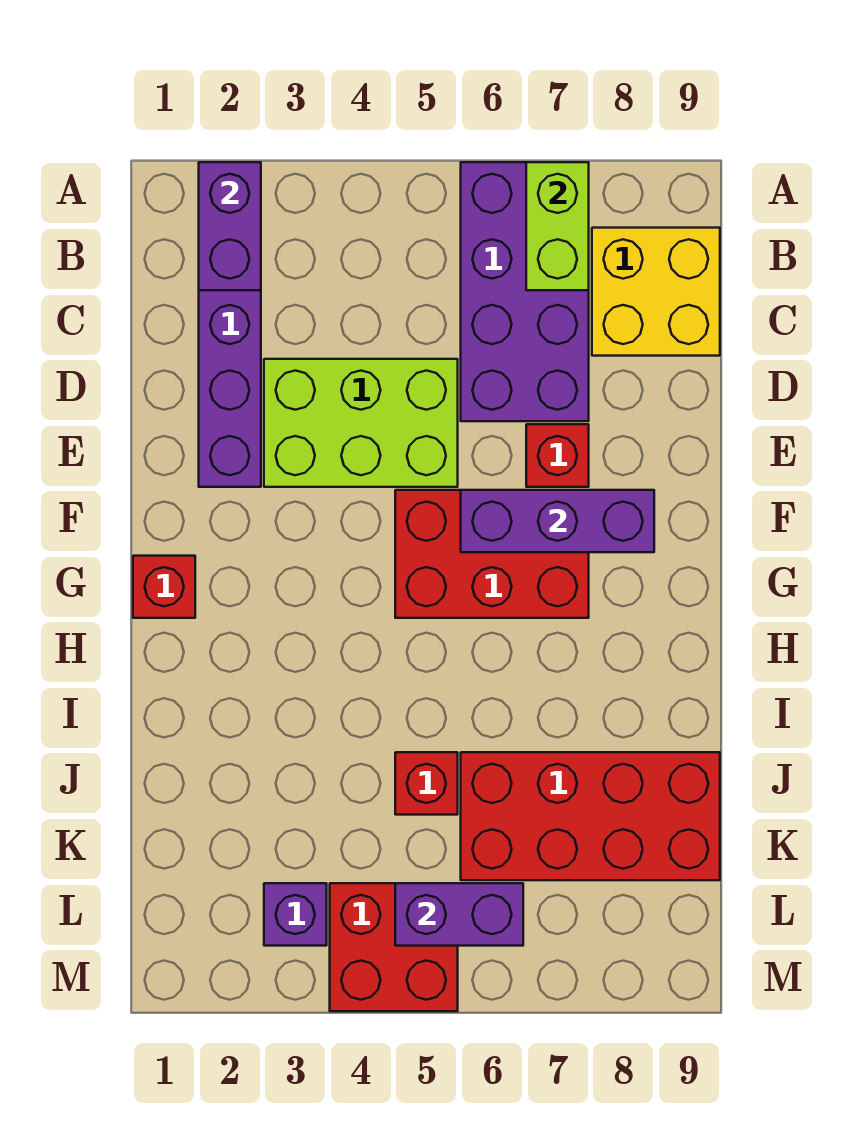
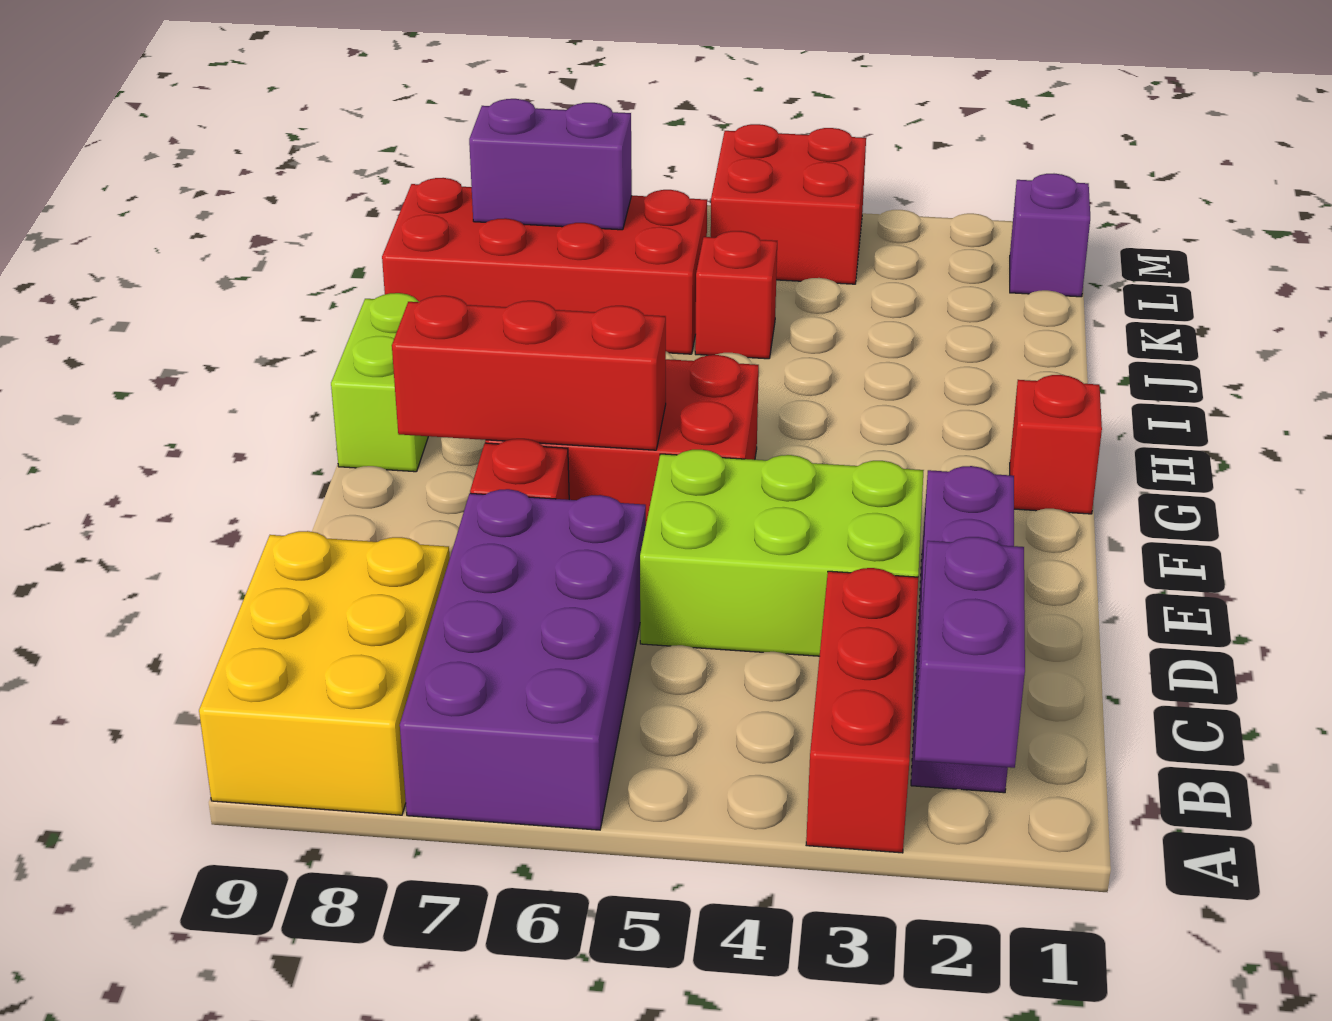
none -> red brick A3:C3 level 1
lime brick A7:B7 level 2 -> lime brick G9:H9 level 1
yellow brick B8:C9 level 1 -> yellow brick A8:C9 level 1
purple brick F6:F8 level 2 -> red brick F6:F8 level 2
purple brick L3 level 1 -> purple brick L1 level 1
purple brick L5:L6 level 2 -> purple brick K7:K8 level 2

